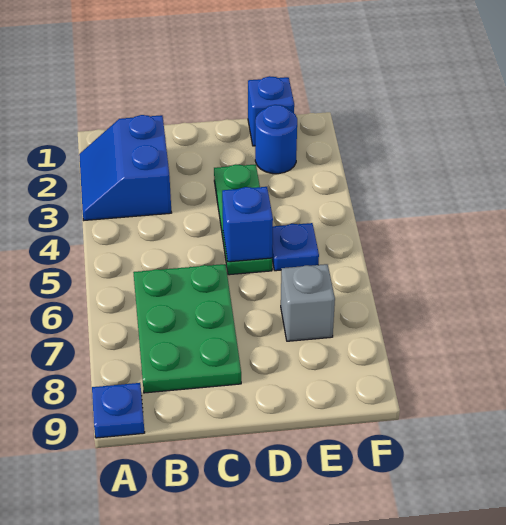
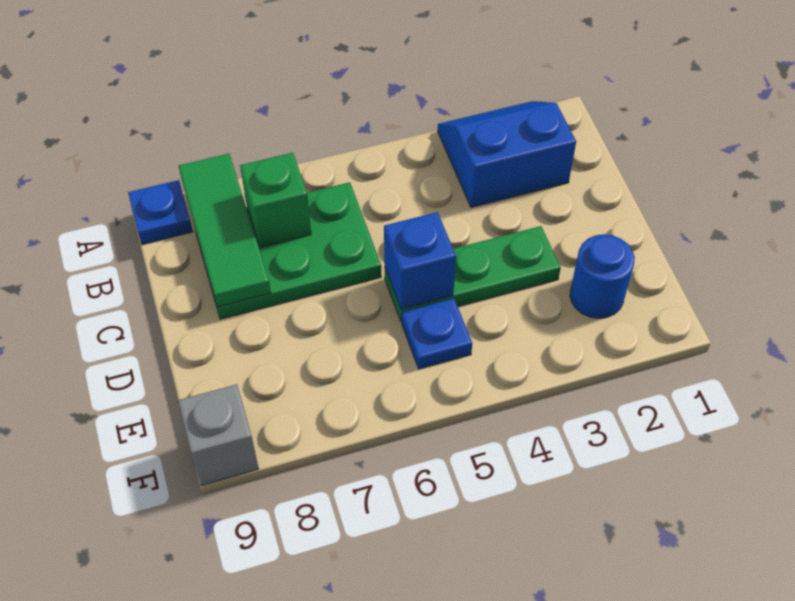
none -> green tile A8:C8 level 2
none -> green brick B7 level 2
blue brick E1 level 1 -> none
grey brick E7 level 1 -> grey brick F9 level 1

